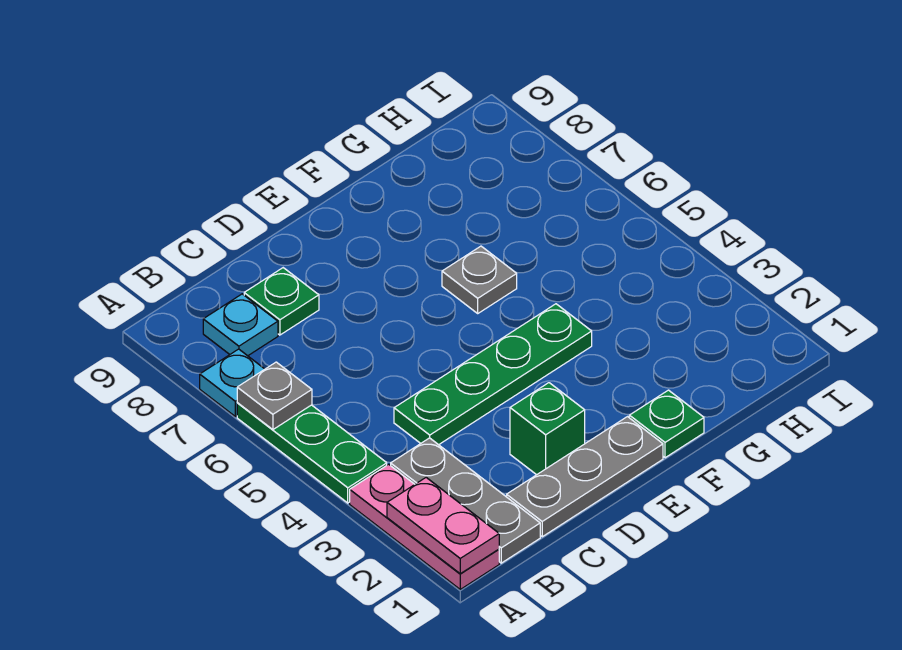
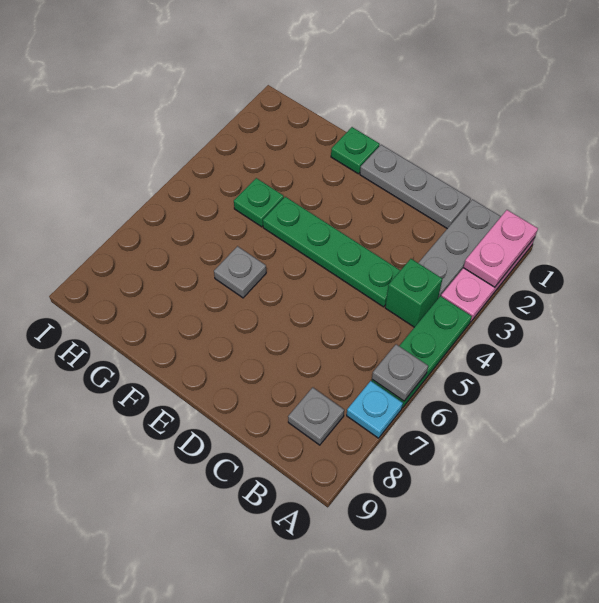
cyan plate B8 level 1 -> grey plate B8 level 1
green plate C8 level 1 -> green plate G4 level 1
green brick D2 level 1 -> green brick B4 level 1

